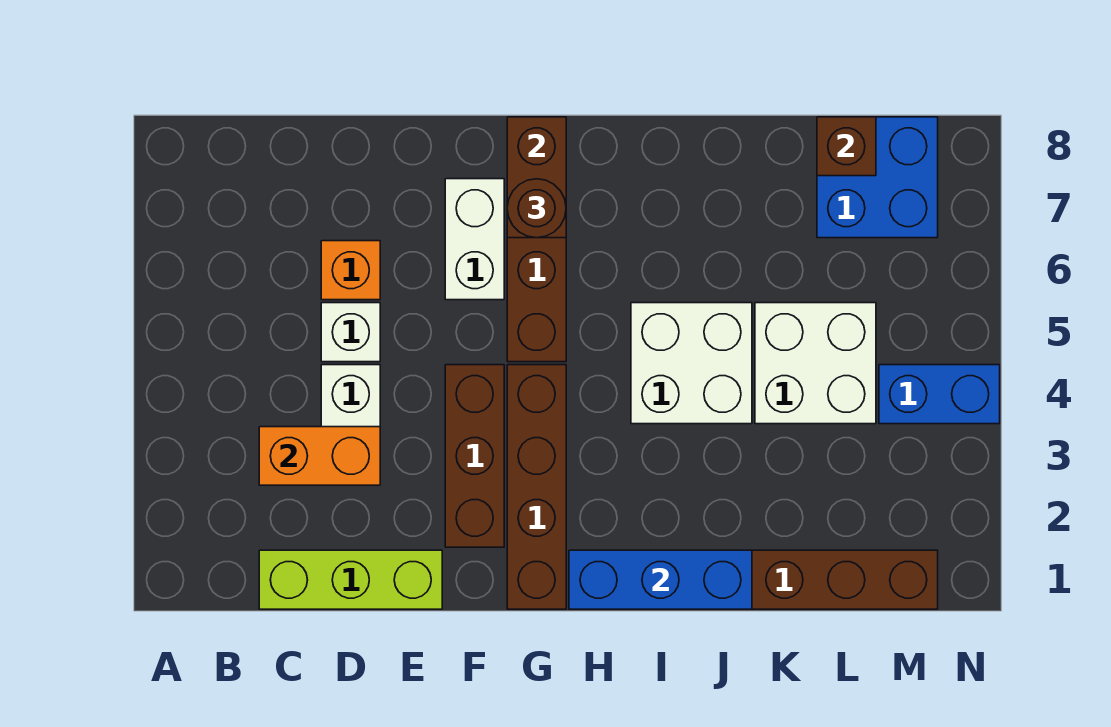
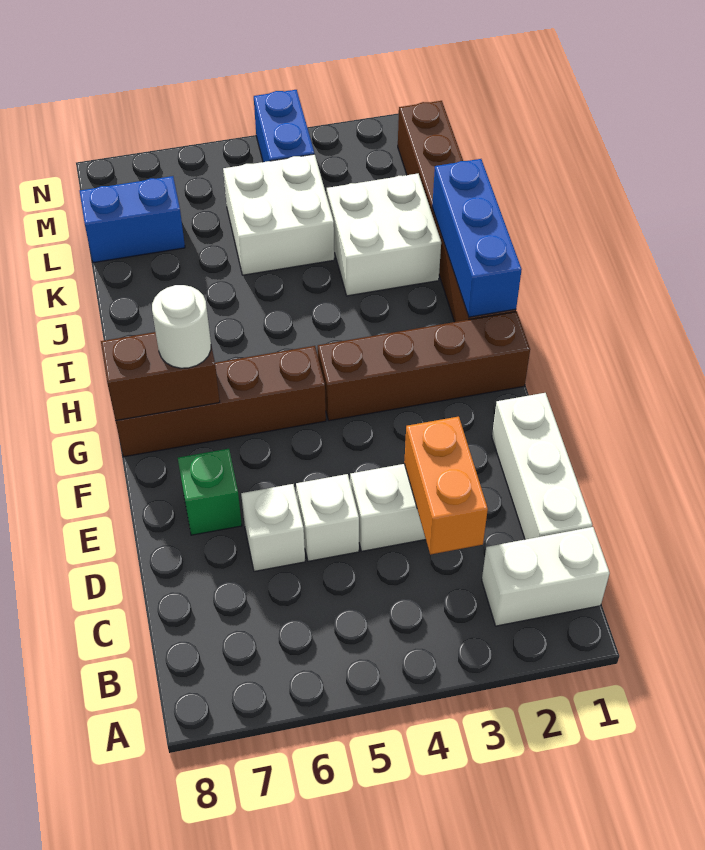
lime brick C1:E1 level 1 -> white brick C1:E1 level 1
orange brick D6 level 1 -> white brick D6 level 1
none -> green brick E7 level 1
brown brick F2:F4 level 1 -> none
white brick F6:F7 level 1 -> white brick B1:B2 level 1
brown round brick G7 level 3 -> white round brick G7 level 3
white brick I4:J5 level 1 -> white brick J2:K3 level 1
blue brick L7:M8 level 1 -> blue brick L7:L8 level 1
brown brick L8 level 2 -> none

